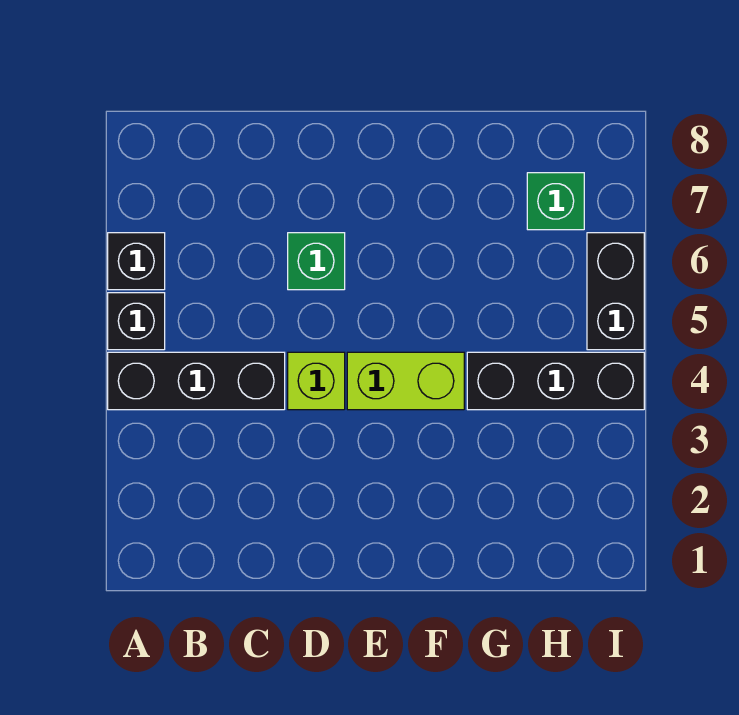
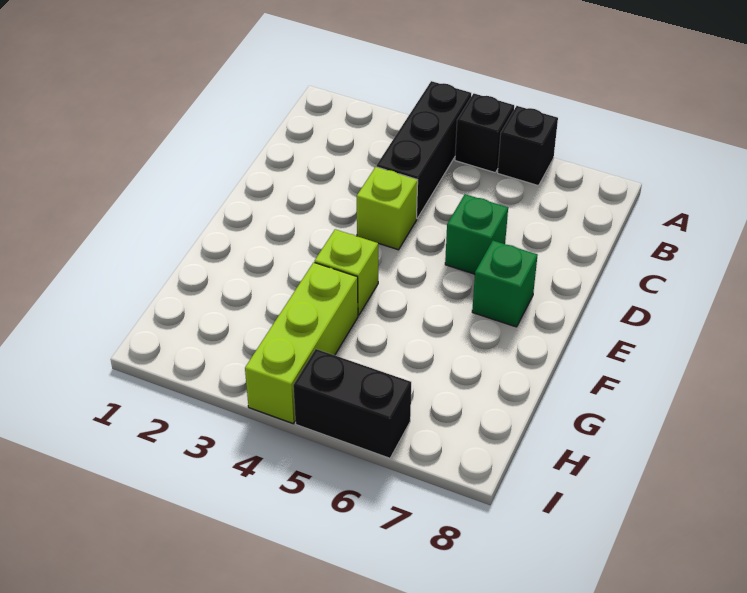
lime brick E4:F4 level 1 -> lime brick F4 level 1
black brick G4:I4 level 1 -> lime brick G4:I4 level 1
green brick H7 level 1 -> green brick E7 level 1

